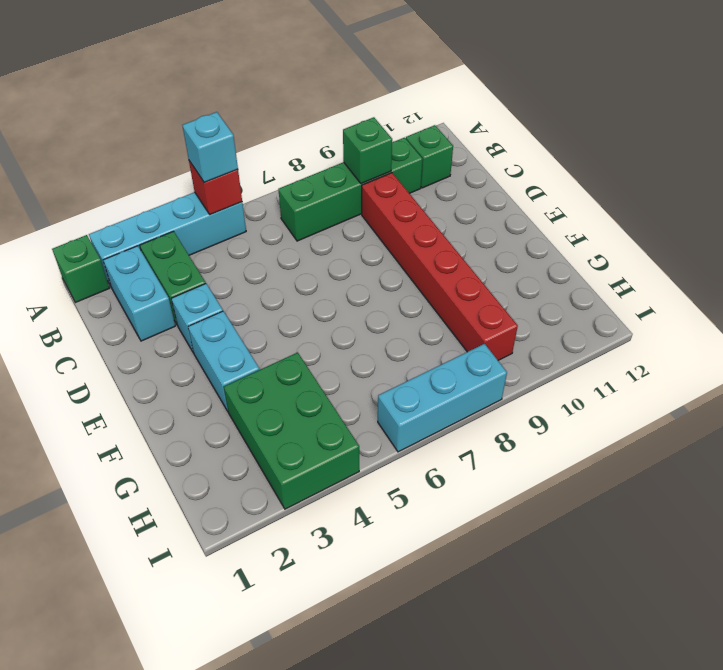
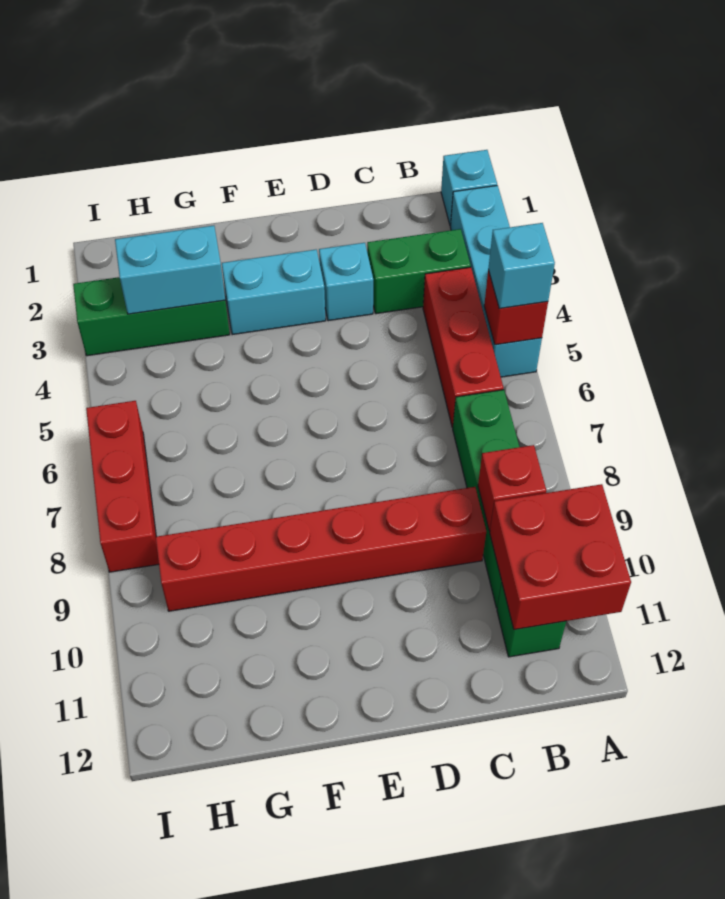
green brick A1 level 1 -> cyan brick A1 level 1
none -> red brick A10:B11 level 2
cyan brick B2:C2 level 1 -> cyan brick G3:H3 level 2
none -> red brick B4:B6 level 1
green brick B9 level 2 -> red brick B9 level 2
green brick G3:I4 level 1 -> green brick G3:I3 level 1
cyan brick I6:I8 level 1 -> red brick I6:I8 level 1

